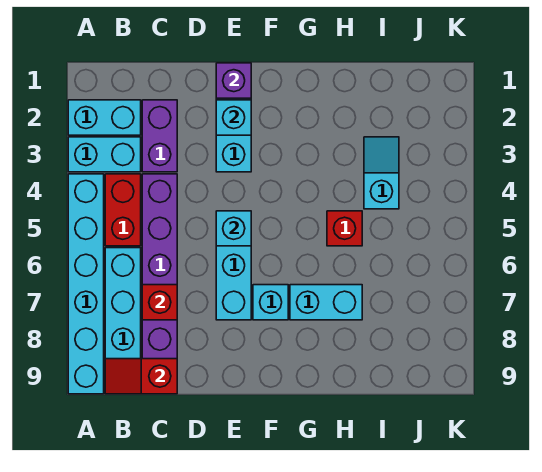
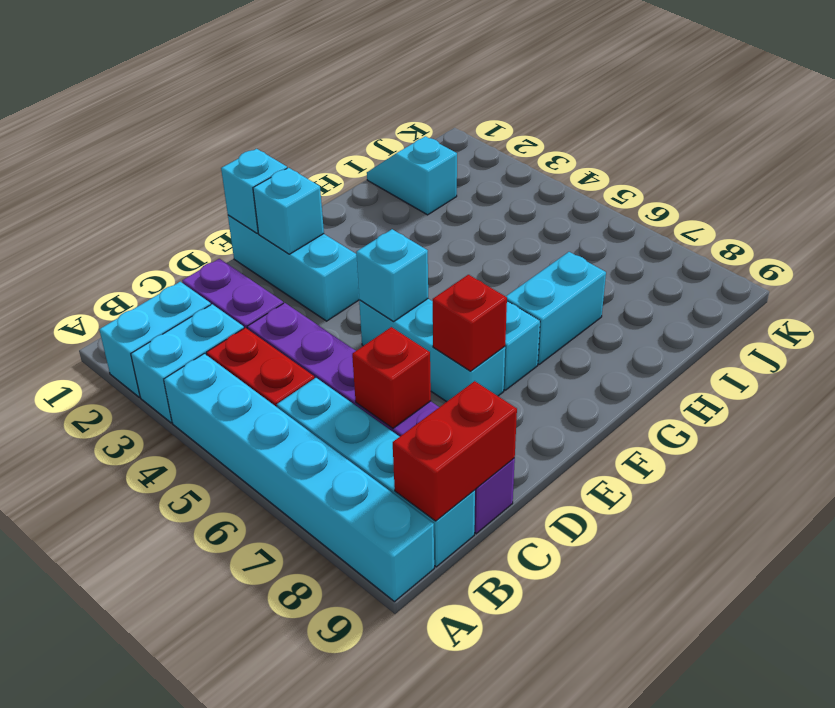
red slope B9:C9 level 2 top C -> red brick B9:C9 level 2
purple brick E1 level 2 -> cyan brick E1 level 2
red brick H5 level 1 -> red brick E7 level 2
cyan slope I3:I4 level 1 top 4 -> cyan slope I1:I2 level 1 top 2

